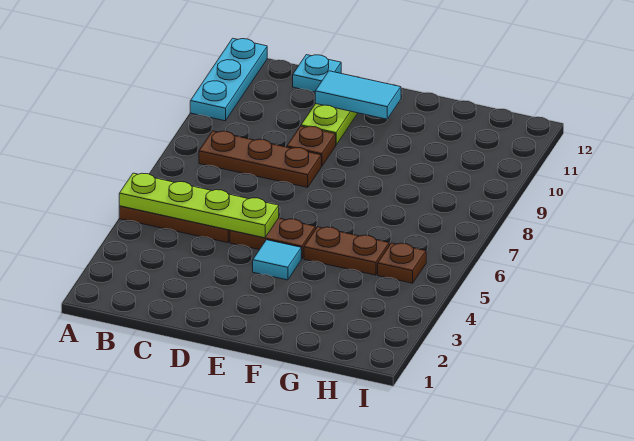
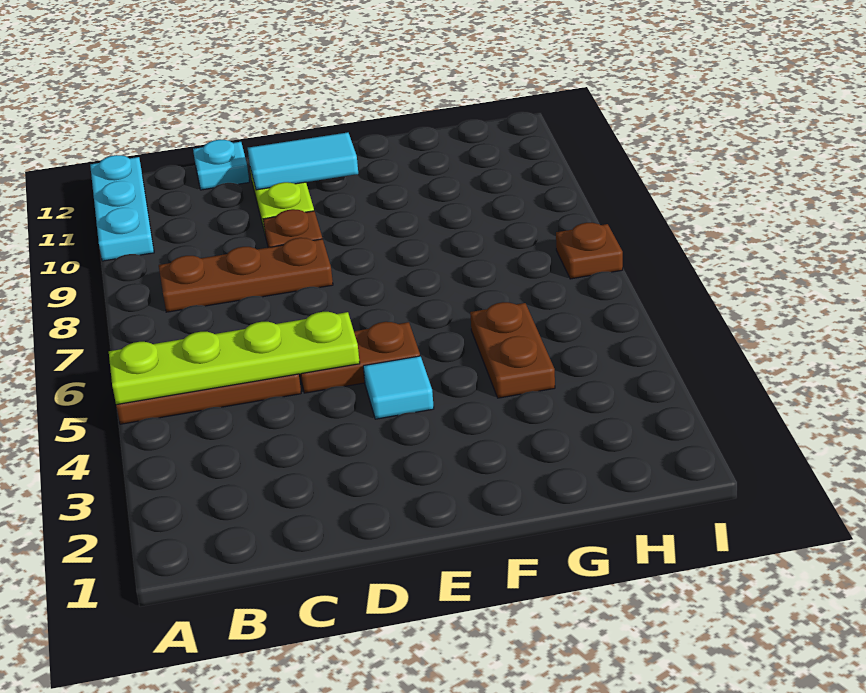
brown plate F5:G5 level 1 -> brown plate G4:G5 level 1
brown plate H5 level 1 -> brown plate I7 level 1

